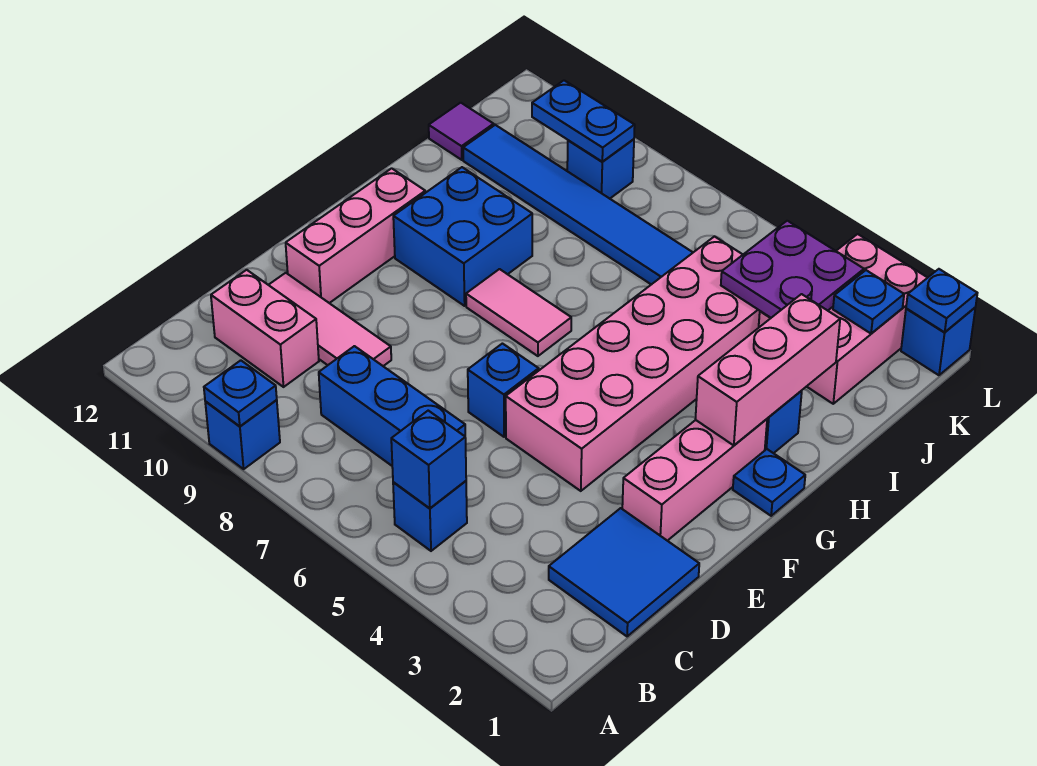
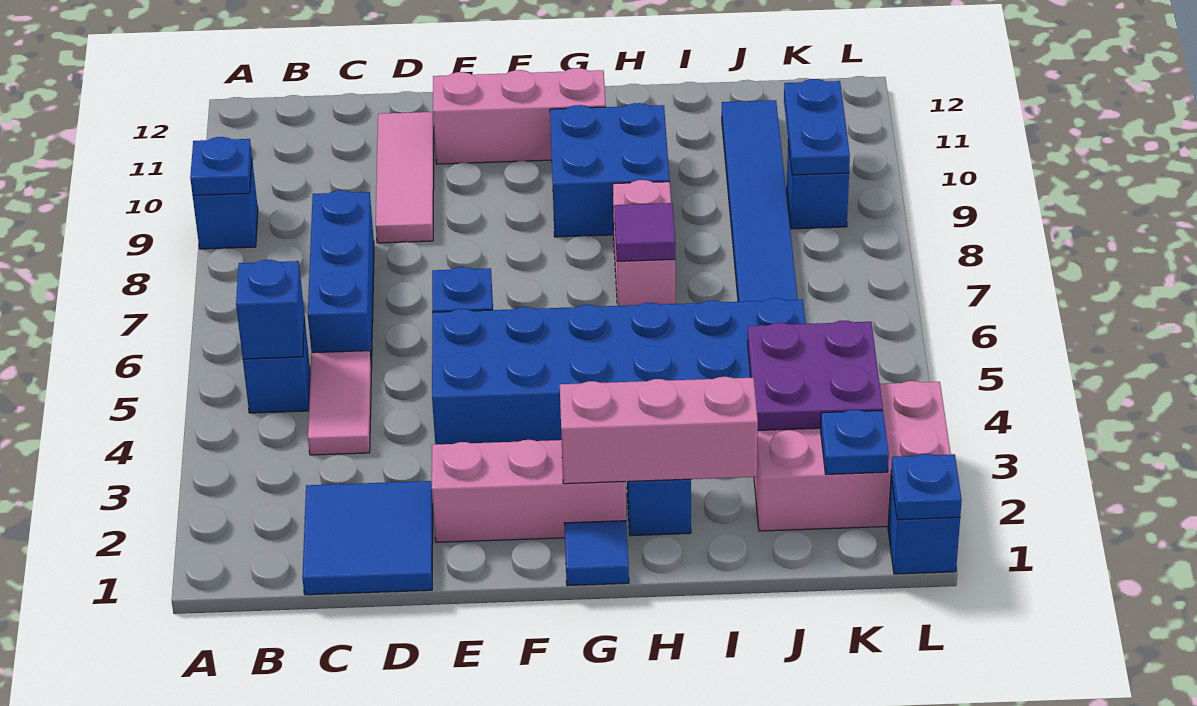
pink brick C10:C11 level 1 -> pink brick H7:H8 level 1
pink brick E4:J5 level 1 -> blue brick E4:J5 level 1
blue plate G1 level 1 -> blue tile G1 level 1
pink tile G7:G8 level 1 -> pink tile C4:C5 level 1
purple tile J12 level 1 -> purple tile H7 level 2

